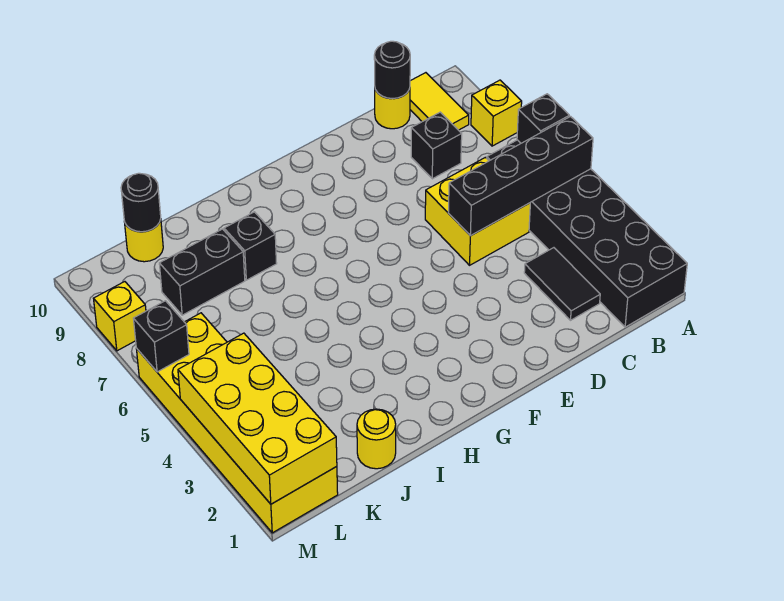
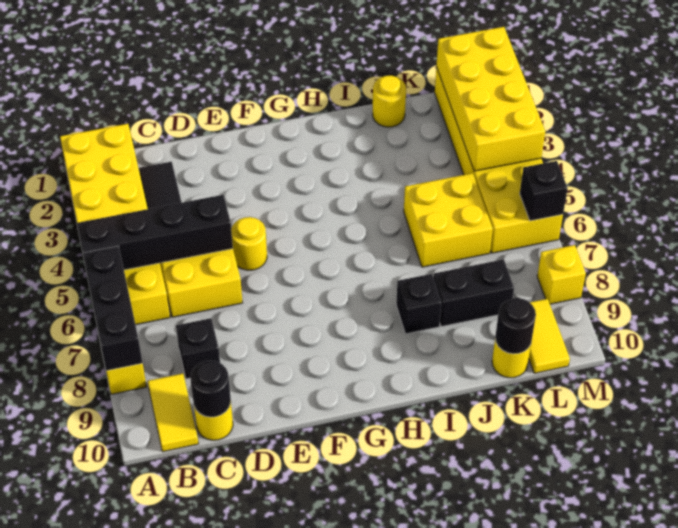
black brick A1:B6 level 1 -> yellow brick A1:B6 level 1
black brick A6 level 2 -> black brick A6:A8 level 2
none -> yellow round brick E5 level 1
none -> yellow brick J5:K6 level 1
none -> yellow tile L9:L10 level 1

